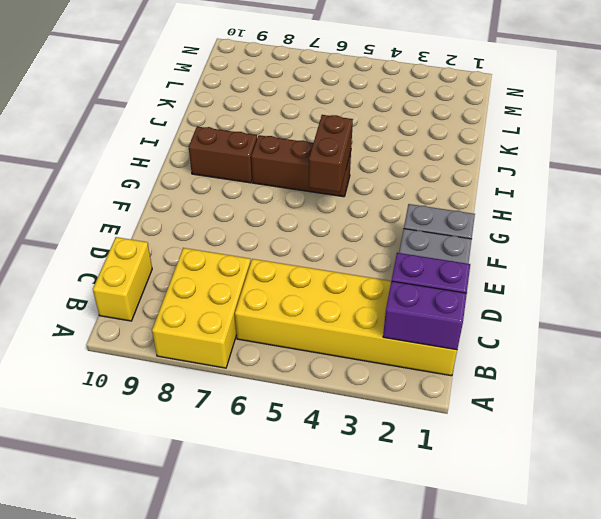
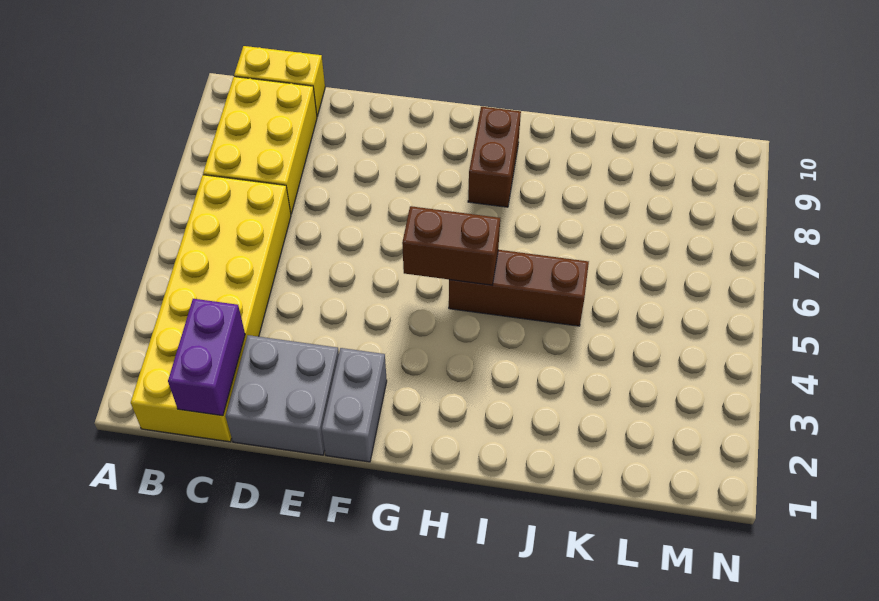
yellow brick A7:C8 level 1 -> yellow brick B7:C9 level 1
purple brick B1:B2 level 2 -> none
brown brick H5:H7 level 1 -> brown brick H5:J5 level 1

